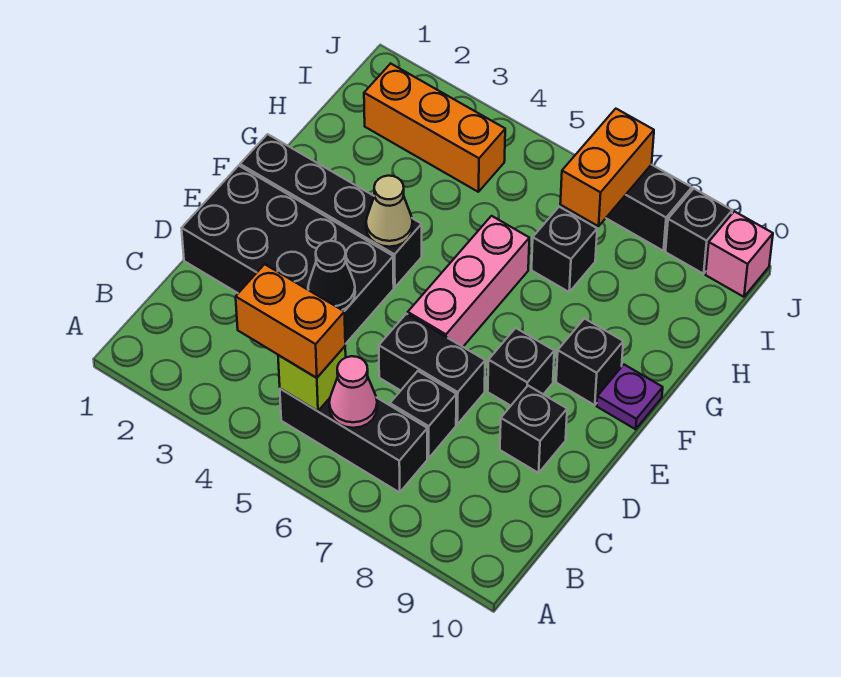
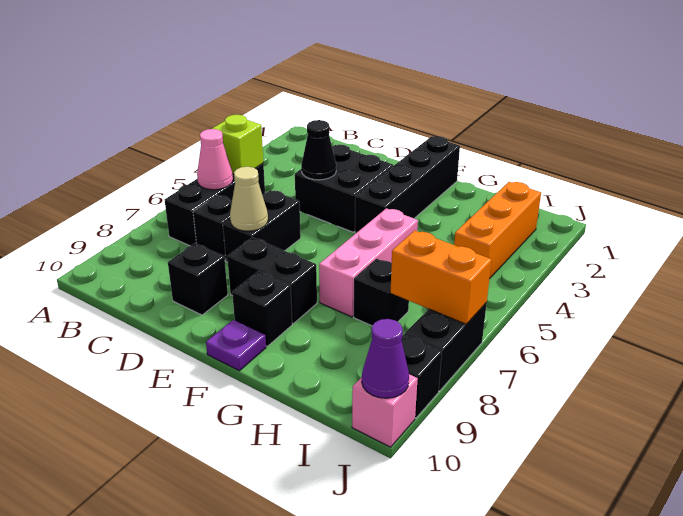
orange brick B4:B5 level 3 -> none
black brick D1:E4 level 1 -> black brick D3:E4 level 1
pink brick E6:G6 level 1 -> pink brick G5:G7 level 1
black brick E8 level 1 -> black brick E8:F8 level 1
tan cone F4 level 2 -> tan cone D7 level 2
none -> purple cone J10 level 2

